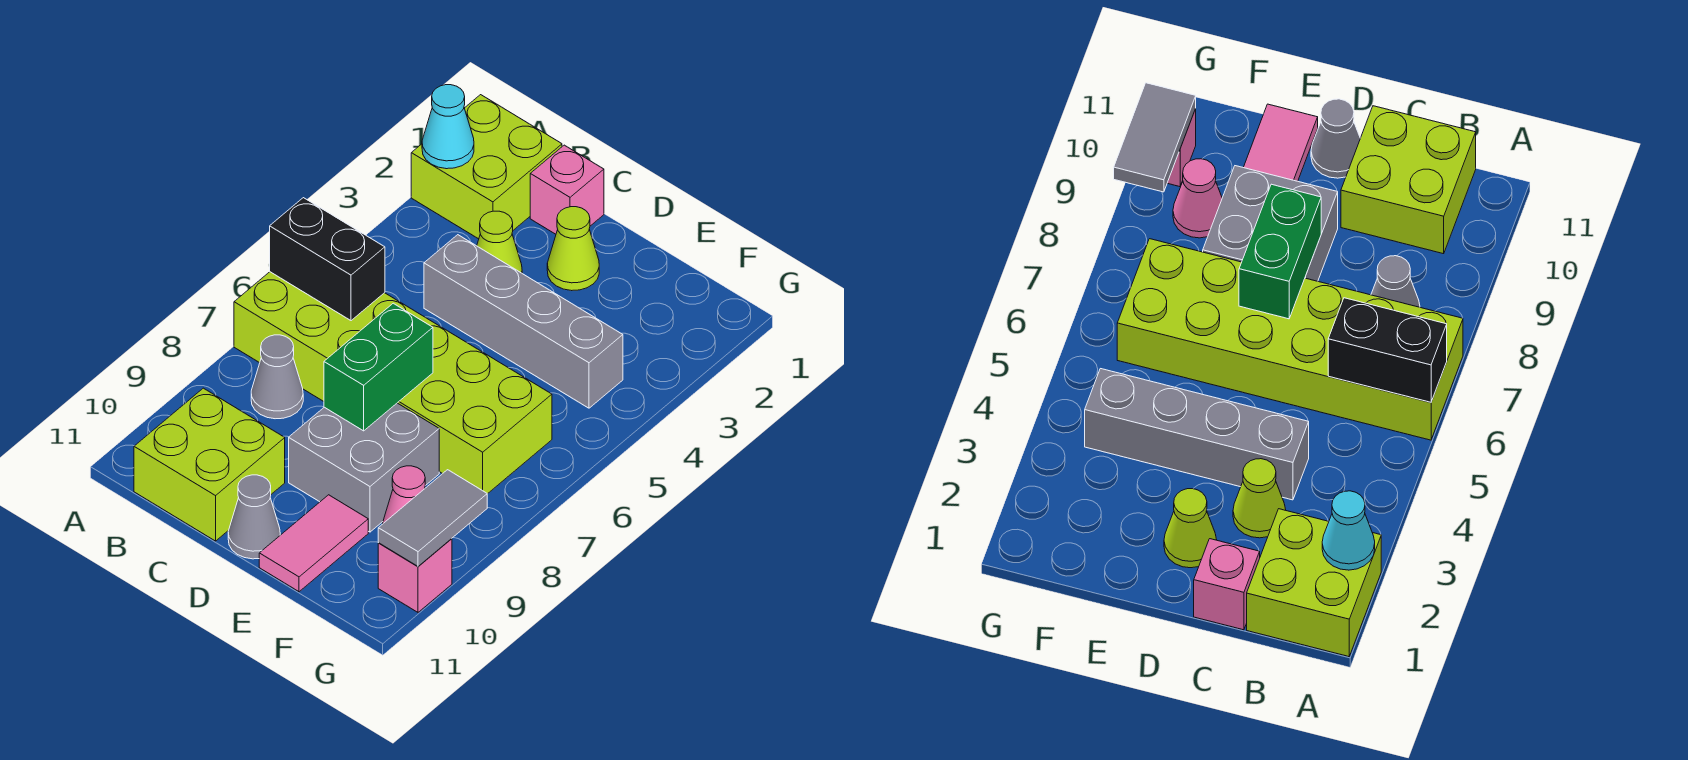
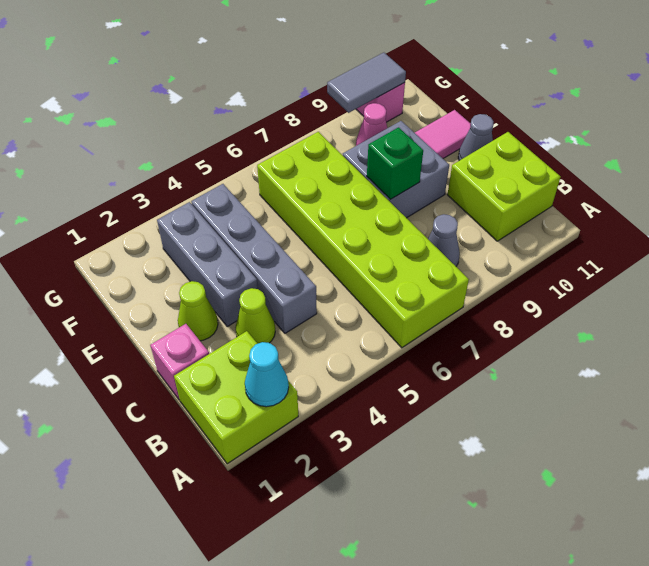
black brick A6:B6 level 2 -> none
none -> grey brick D3:F3 level 1
green brick D7:D8 level 2 -> green brick D8 level 2

